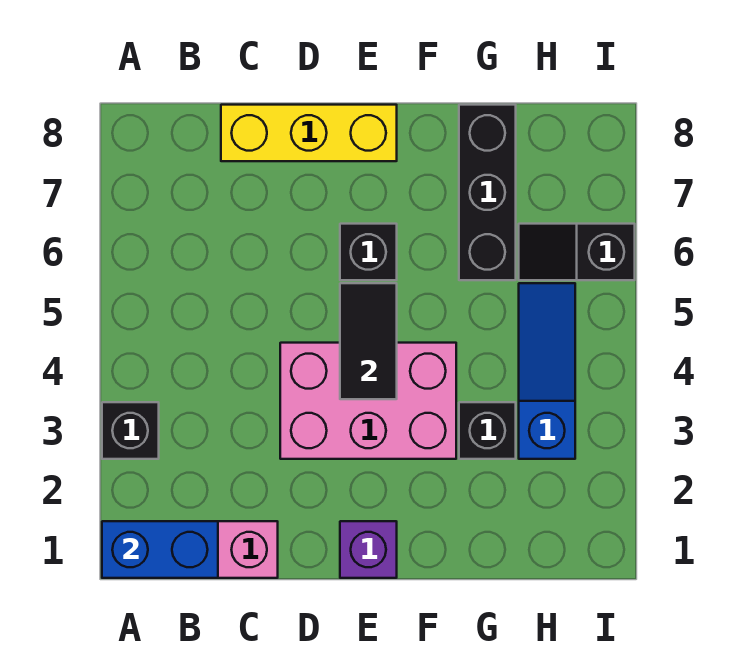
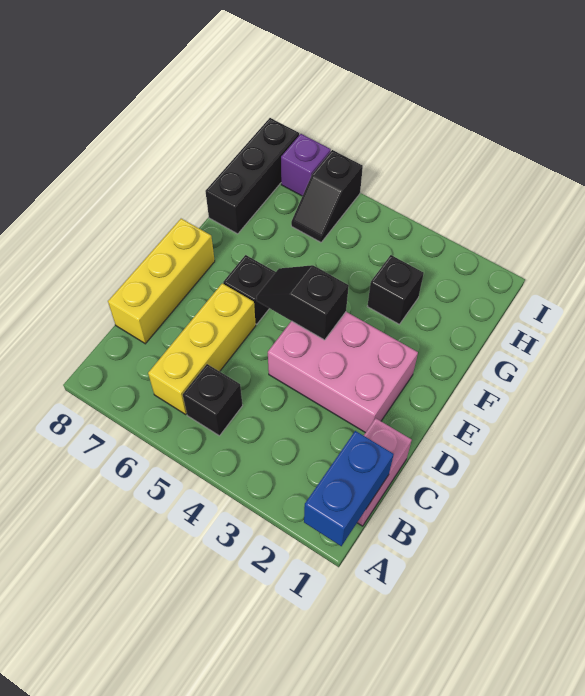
black brick A3 level 1 -> black brick B5 level 1
none -> yellow brick B6:D6 level 1
pink brick D3:F4 level 1 -> pink brick D2:E4 level 1
purple brick E1 level 1 -> purple brick I7 level 1
black tile E4:E5 level 2 -> black slope E4:E5 level 2 top 4
black brick G6:G8 level 1 -> black brick G8:I8 level 1
blue slope H3:H5 level 1 top 3 -> none

